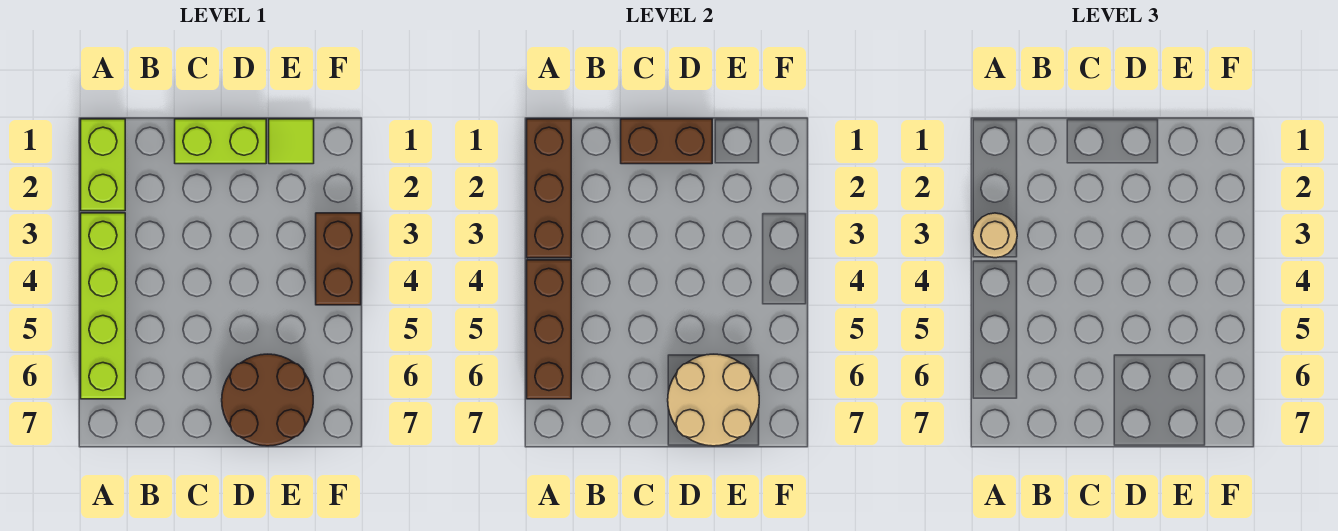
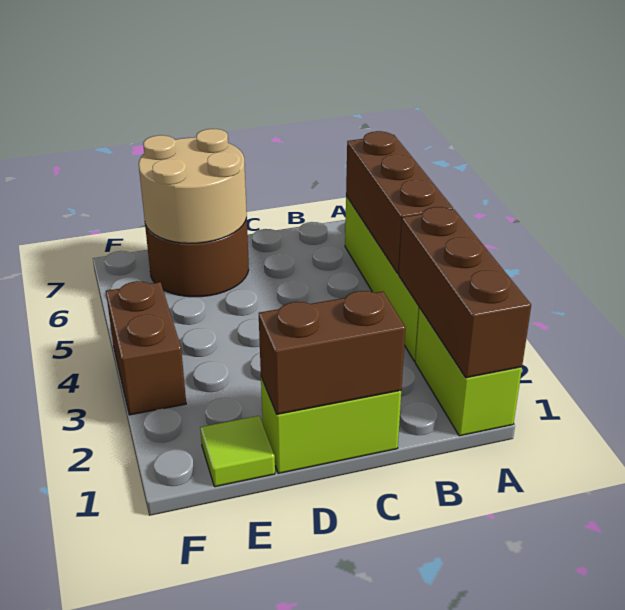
tan round brick A3 level 3 -> none

